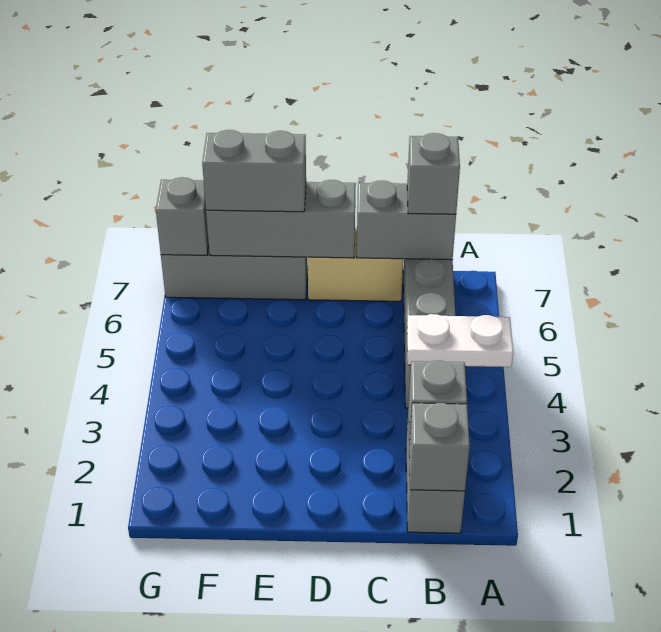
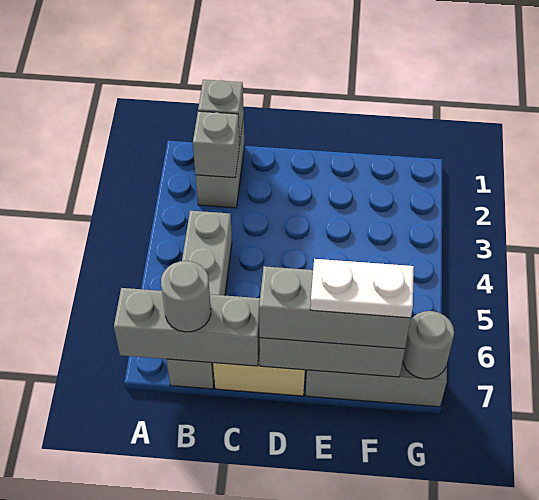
white plate A4:B4 level 2 -> white plate E7:F7 level 4
grey brick B7:C7 level 2 -> grey brick A7:C7 level 2
grey brick B7 level 3 -> grey round brick B7 level 3
grey brick E7:F7 level 3 -> grey brick D7:F7 level 3
grey brick G7 level 2 -> grey round brick G7 level 2

